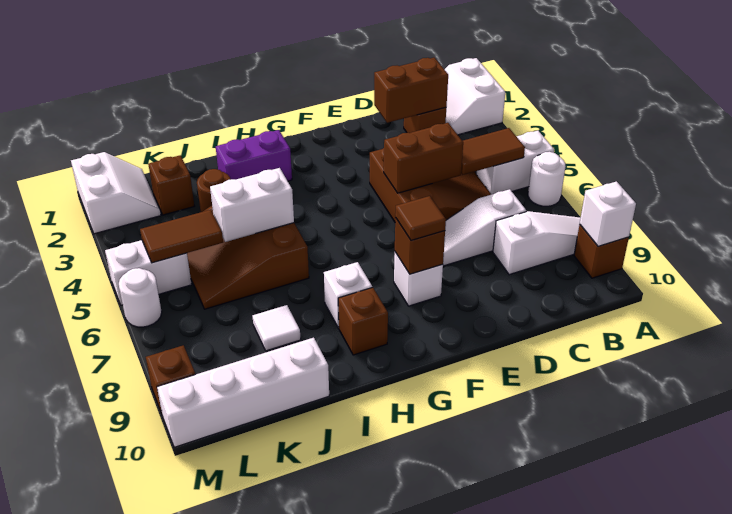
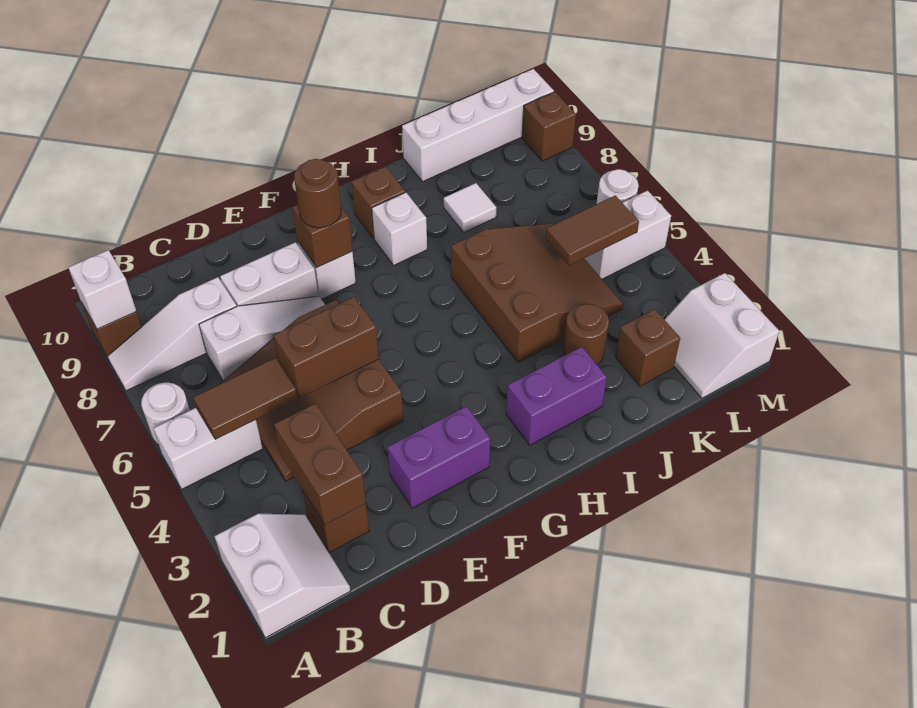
brown brick C2:D2 level 2 -> brown brick C2:C3 level 2
none -> purple brick E2:F2 level 1
brown tile F8 level 3 -> brown round brick F8 level 3
white brick I5:J5 level 2 -> white brick D8:E8 level 1

